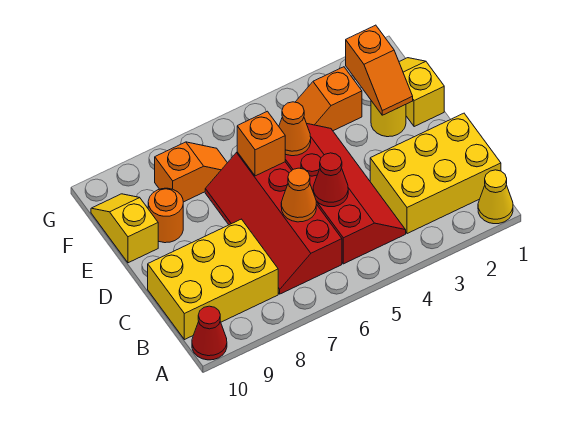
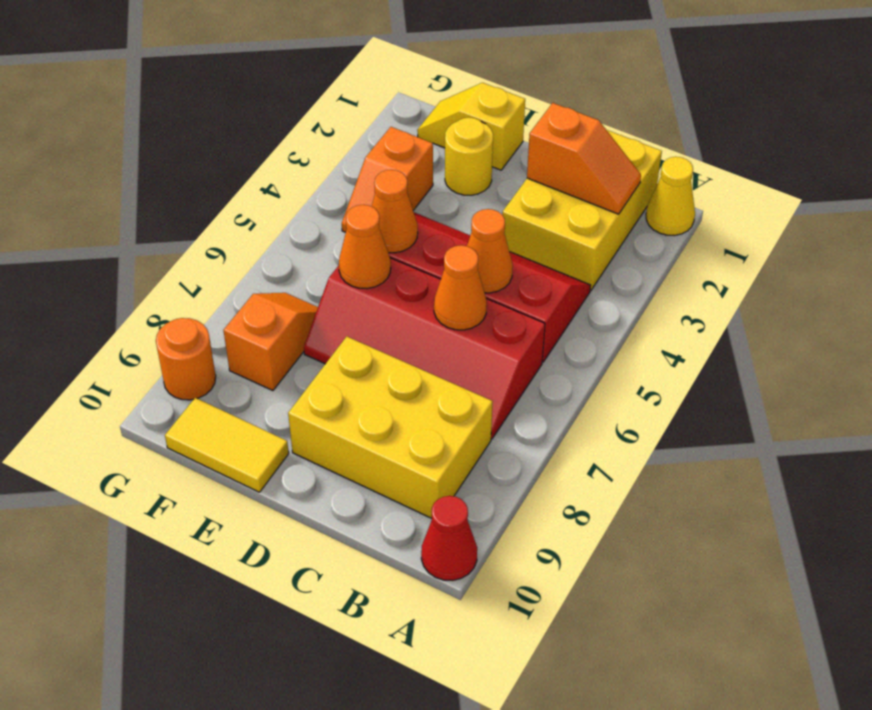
yellow brick B8:C10 level 1 -> yellow brick B8:D9 level 1
red cone C5 level 2 -> orange cone C5 level 2
orange slope E2:F2 level 2 top F -> orange slope B2:C2 level 2 top C
orange brick E6 level 2 -> orange cone E6 level 2
orange round brick E9 level 1 -> orange round brick G9 level 1
yellow slope E10:F10 level 1 top E -> yellow tile E10:F10 level 1

